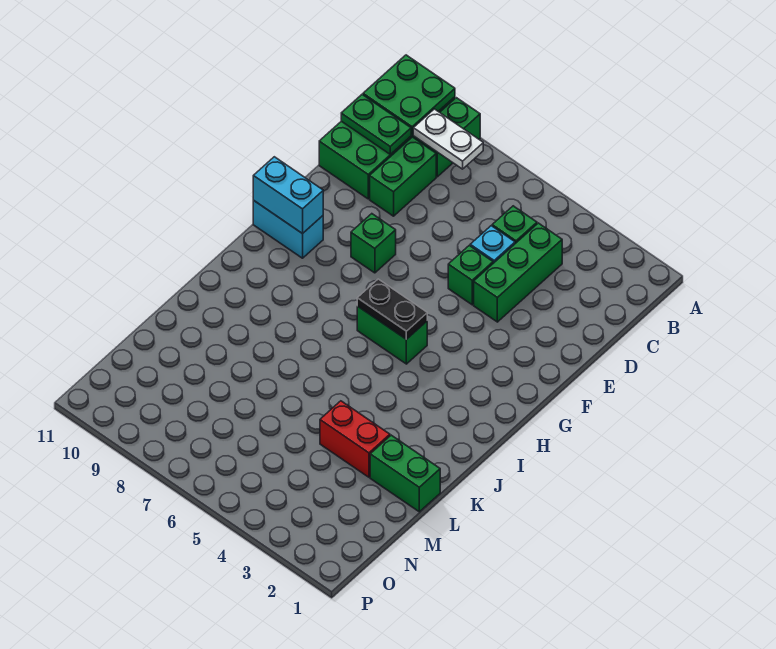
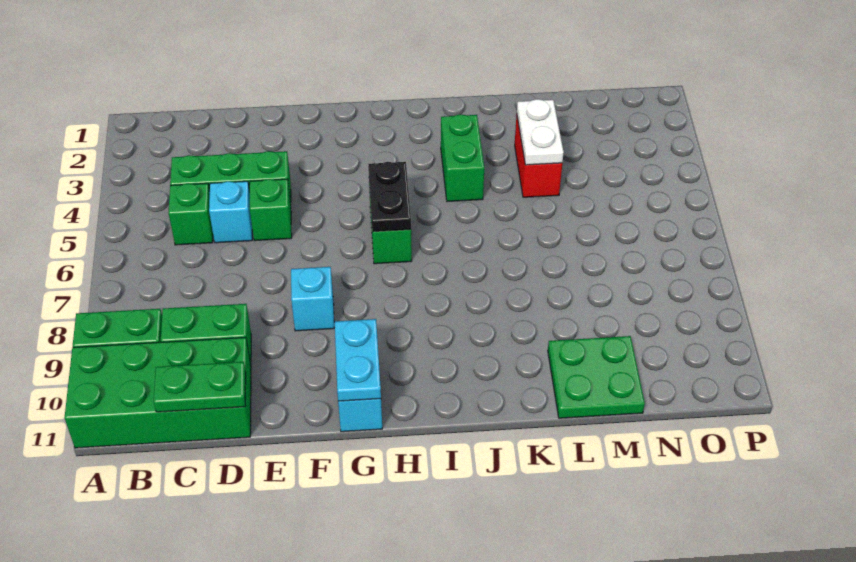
green plate A10:B11 level 2 -> green plate L10:M11 level 1
white plate B8:B9 level 2 -> white plate L3:L4 level 2
green plate C10:C11 level 2 -> green plate C11:D11 level 2
green brick F8 level 1 -> cyan brick F8 level 1
cyan brick G10:G11 level 2 -> cyan plate G10:G11 level 2
green brick L1:L2 level 1 -> green brick J3:J4 level 1

